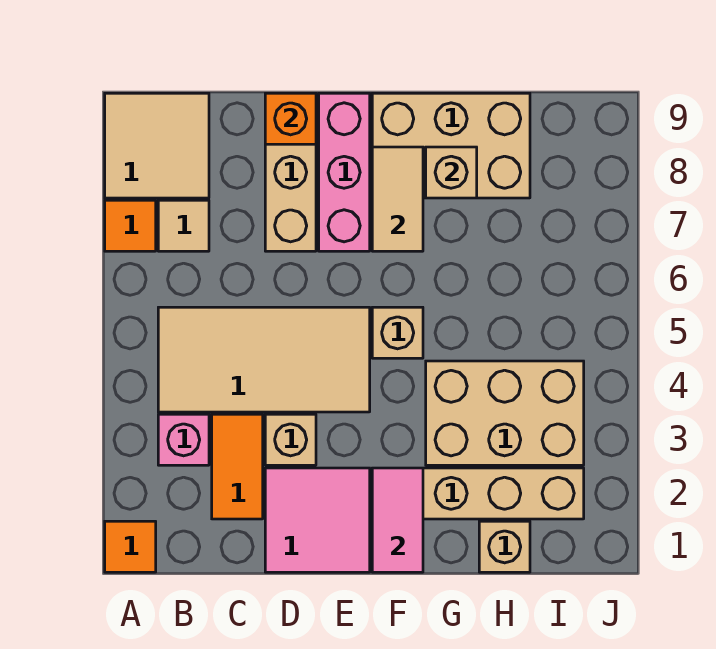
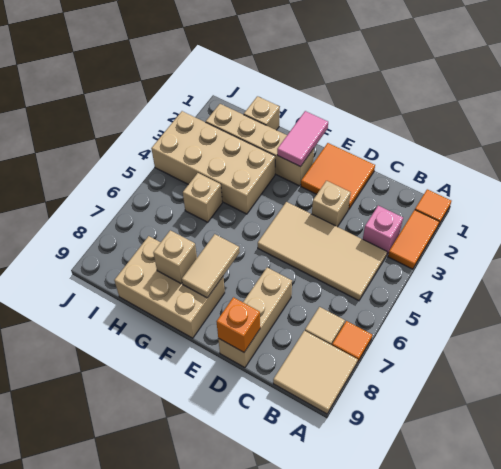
orange tile C2:C3 level 1 -> orange tile A2:A3 level 1
pink tile D1:E2 level 1 -> orange tile D1:E2 level 1
pink brick E7:E9 level 1 -> none
tan brick F5 level 1 -> tan brick H5 level 1
tan brick G3:I4 level 1 -> tan brick G3:J4 level 1

